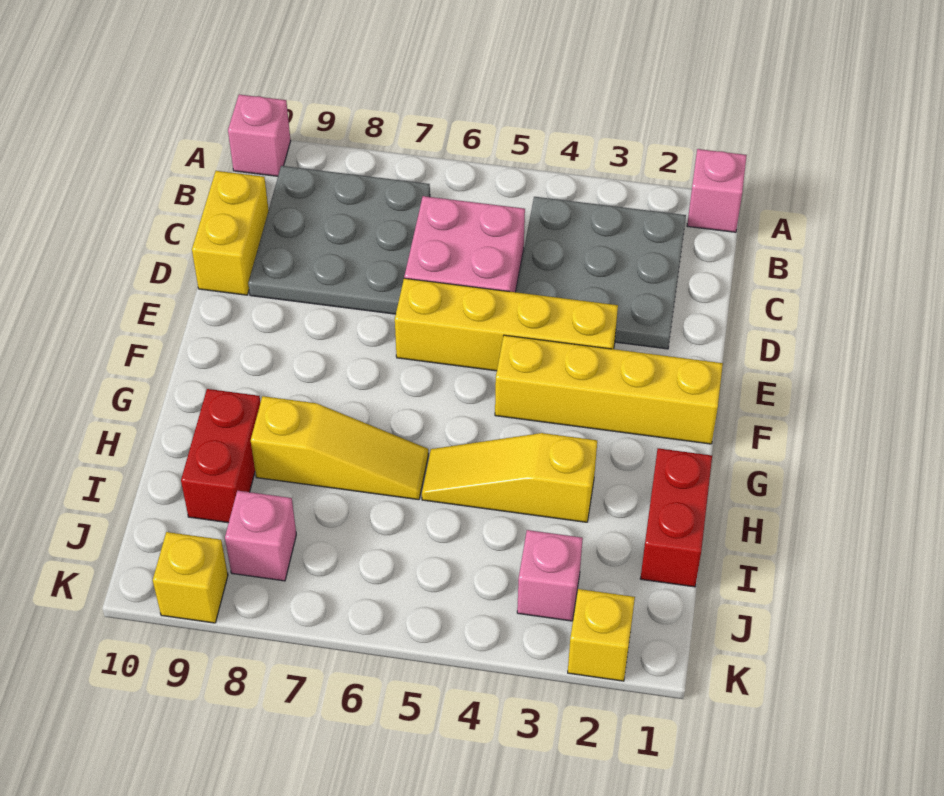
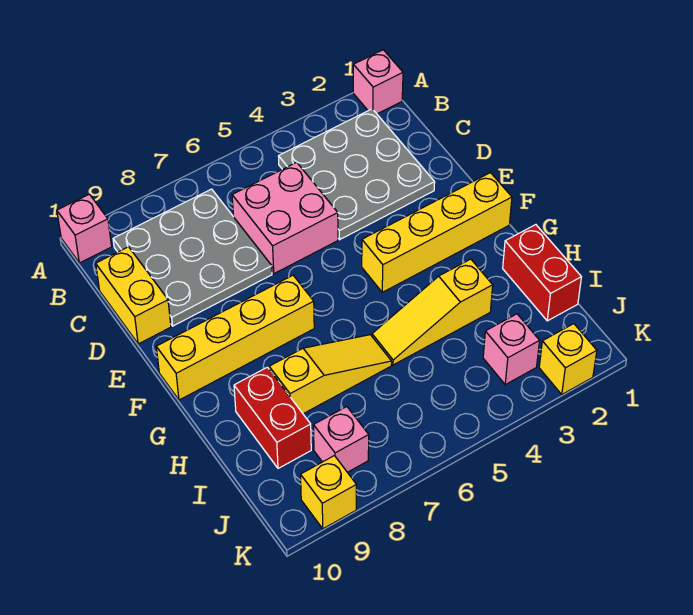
yellow brick E3:E6 level 1 -> yellow brick F7:F10 level 1

